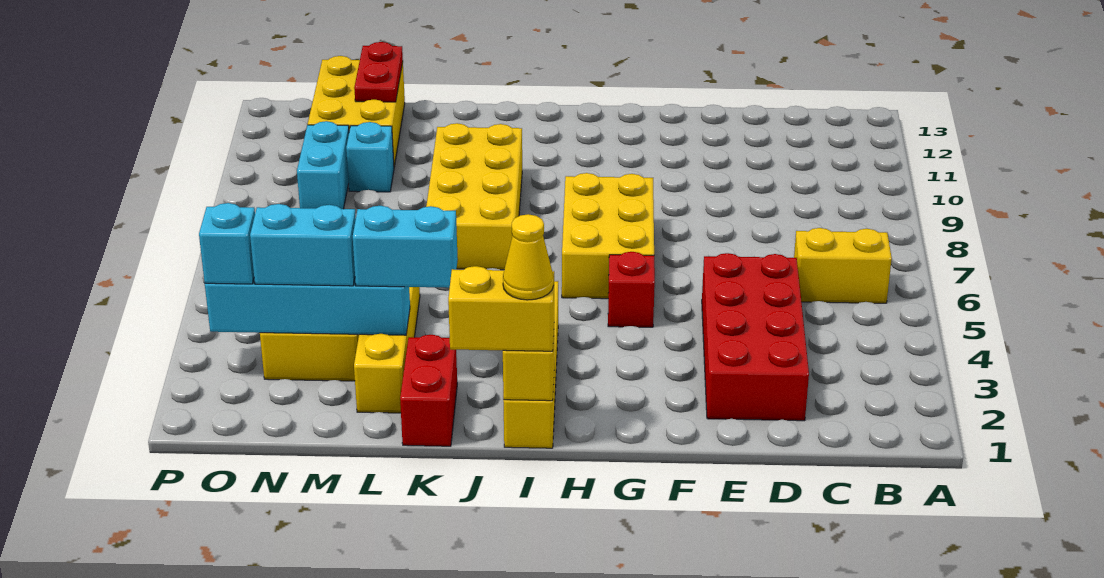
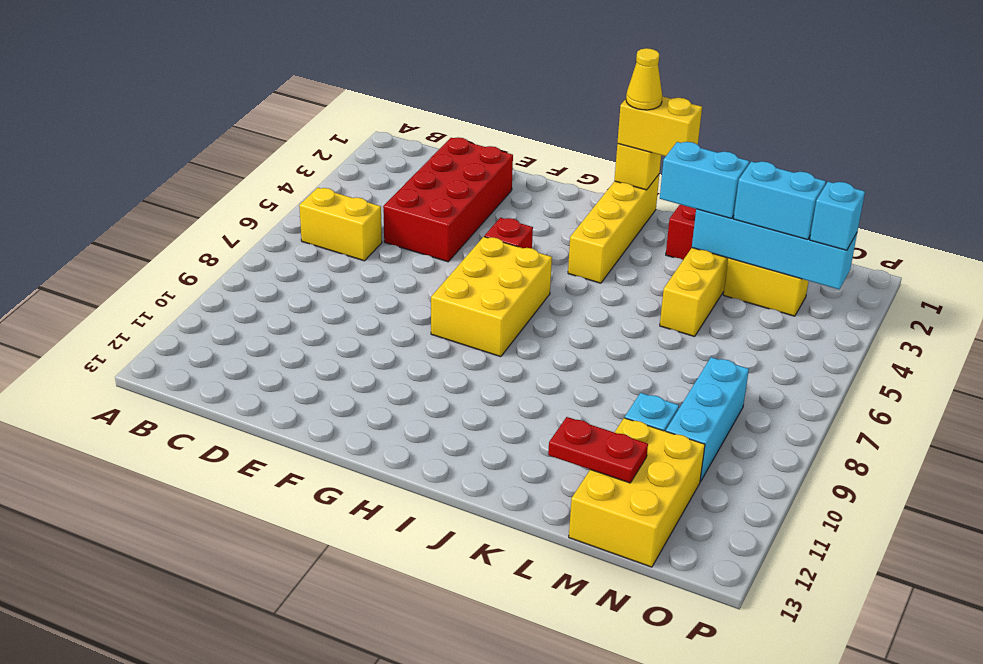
yellow brick J7:K10 level 1 -> none
red plate M12:M13 level 2 -> red plate L12:M12 level 2
cyan brick N9:N10 level 1 -> cyan brick N8:N10 level 1

